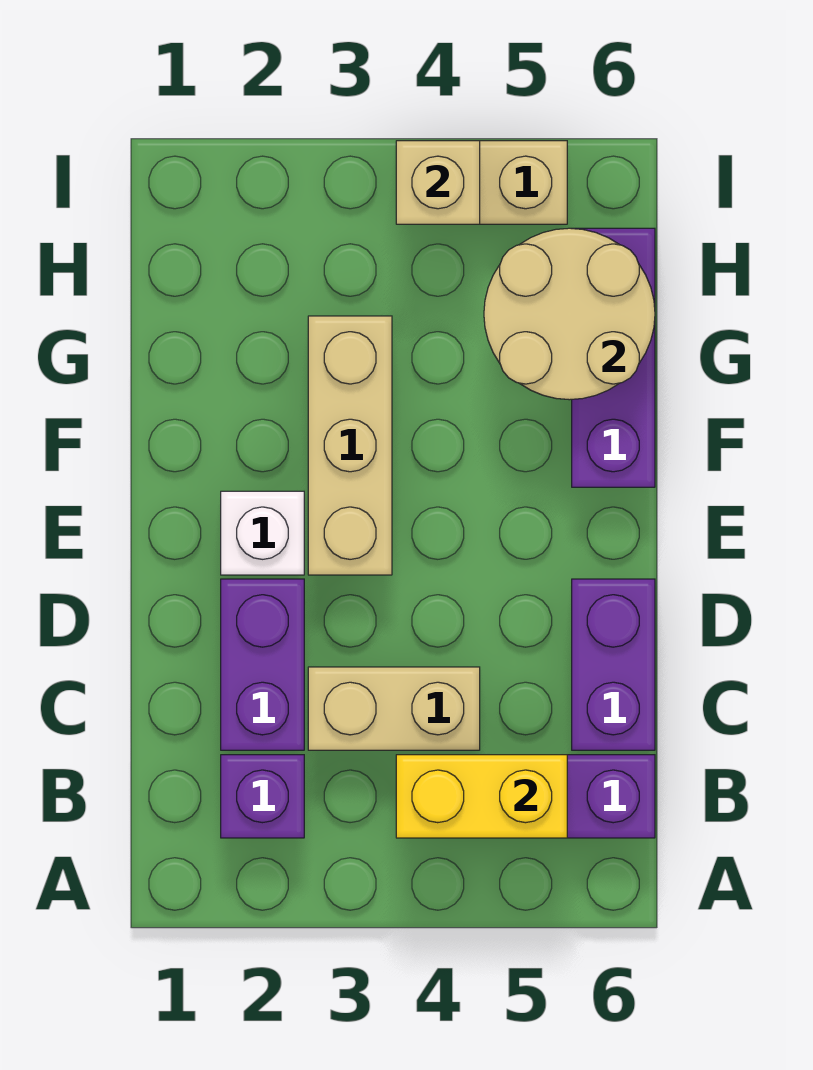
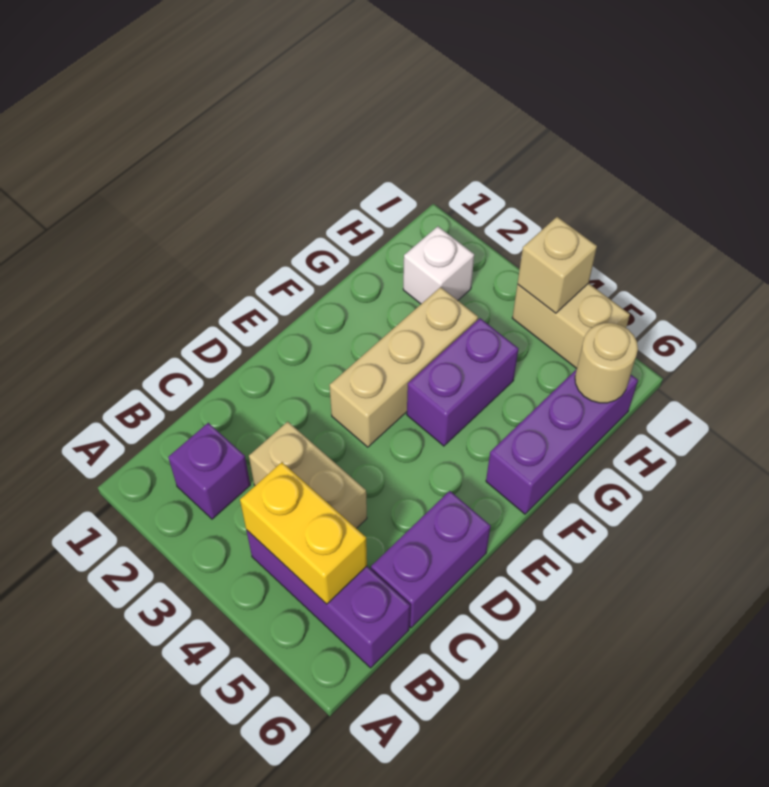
purple brick C2:D2 level 1 -> purple brick F4:G4 level 1
white brick E2 level 1 -> white brick H2 level 1
tan round brick G5:H6 level 2 -> tan round brick H6 level 2

